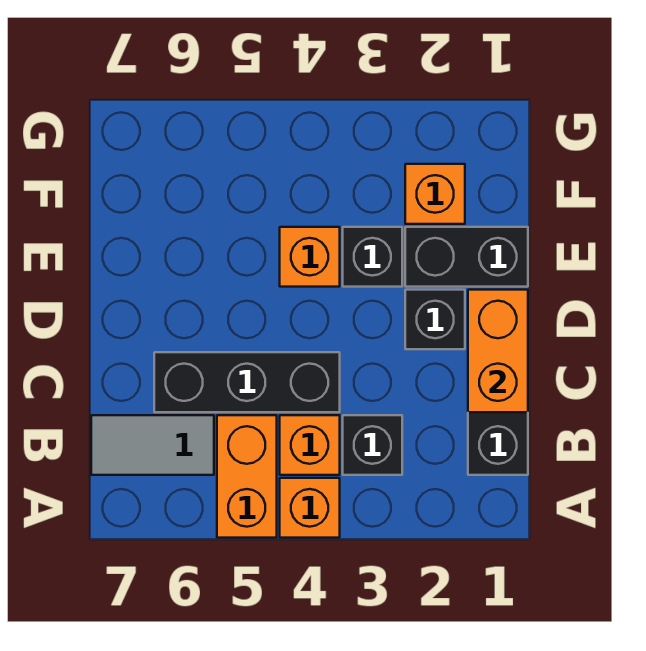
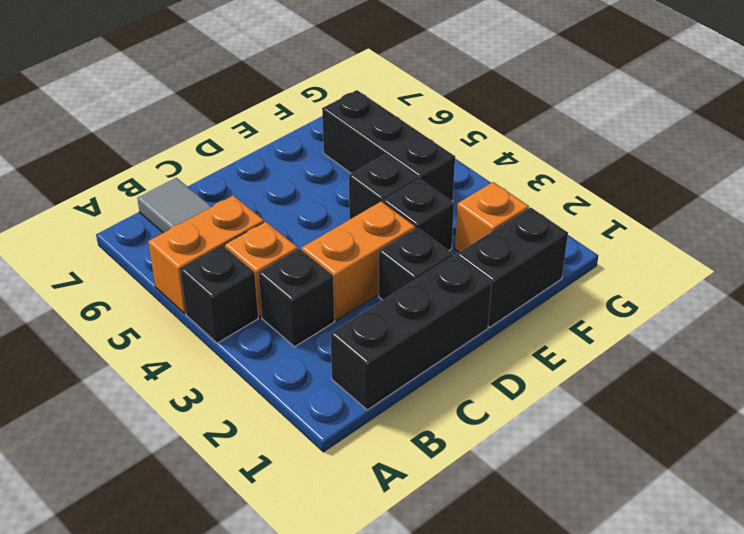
orange brick A4 level 1 -> black brick A4 level 1
orange brick C1:D1 level 2 -> orange brick C3:D3 level 1
black brick C4:C6 level 1 -> black brick F4:F6 level 1
black brick E1:E2 level 1 -> black brick E1:F1 level 1
orange brick E4 level 1 -> black brick E4 level 1

